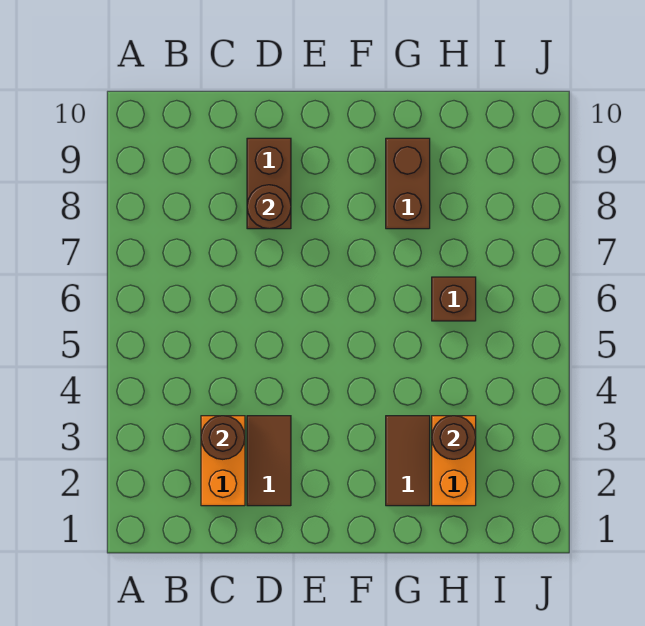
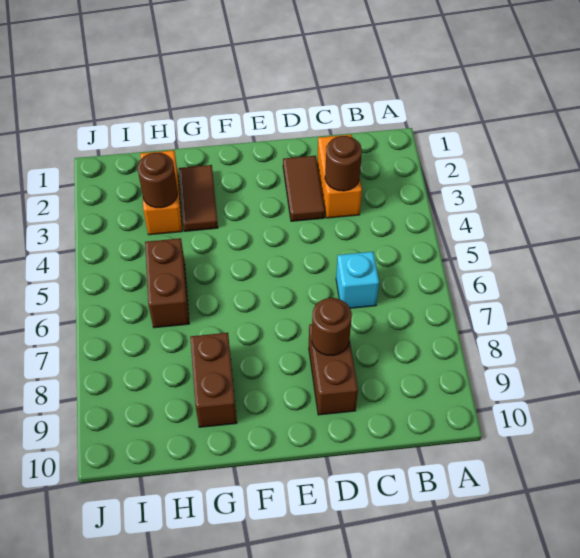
none -> cyan brick C6 level 1
brown brick H6 level 1 -> brown brick H5:H6 level 1

